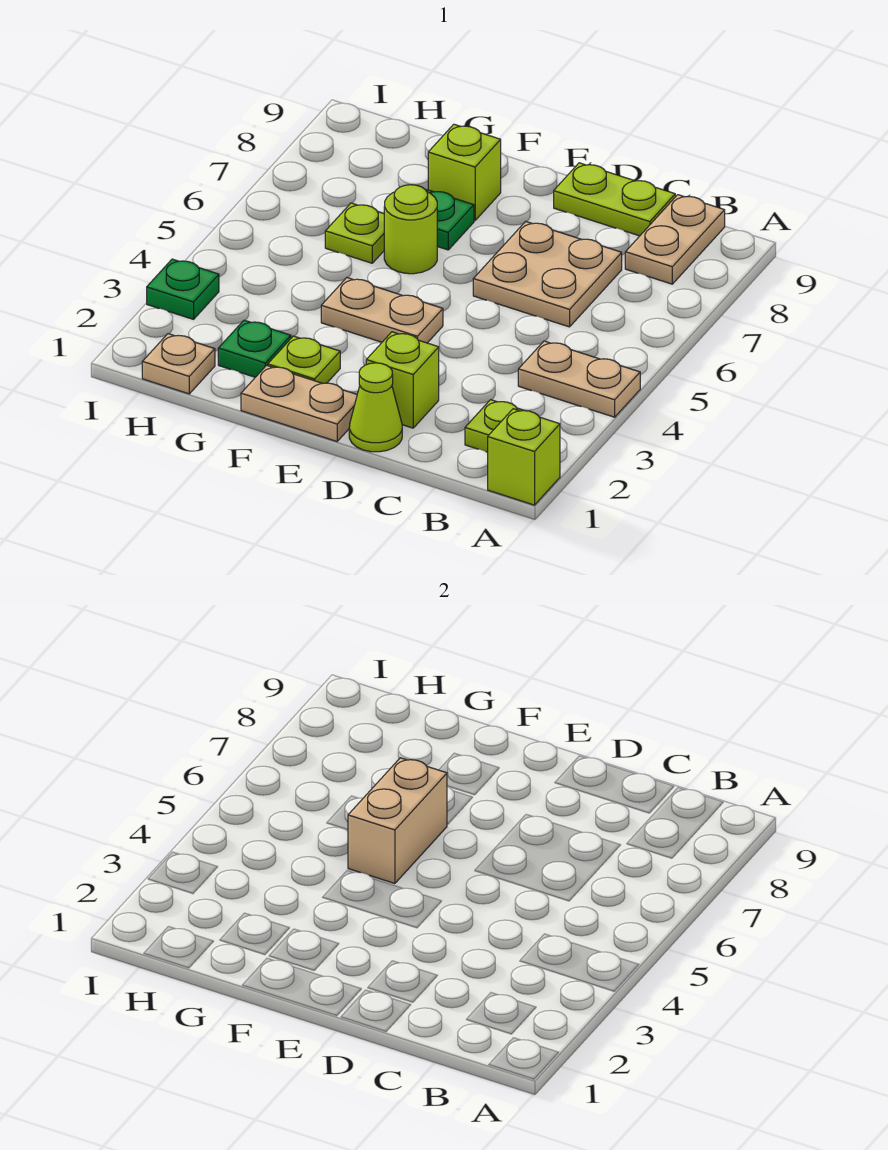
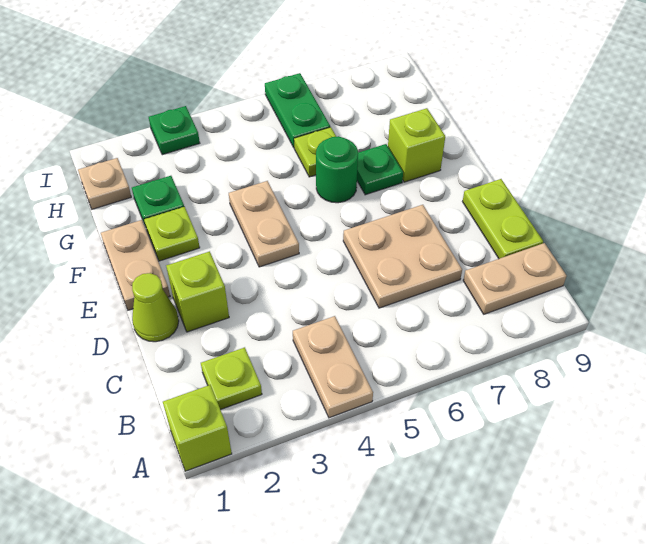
tan brick F5:F6 level 2 -> none
lime round brick F6 level 1 -> green round brick F6 level 1
none -> green plate H6:I6 level 1

